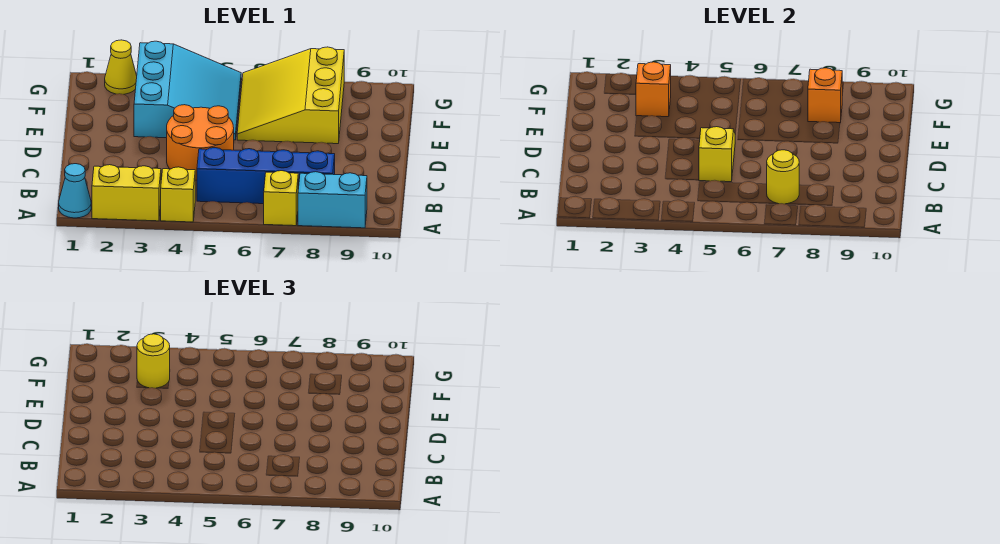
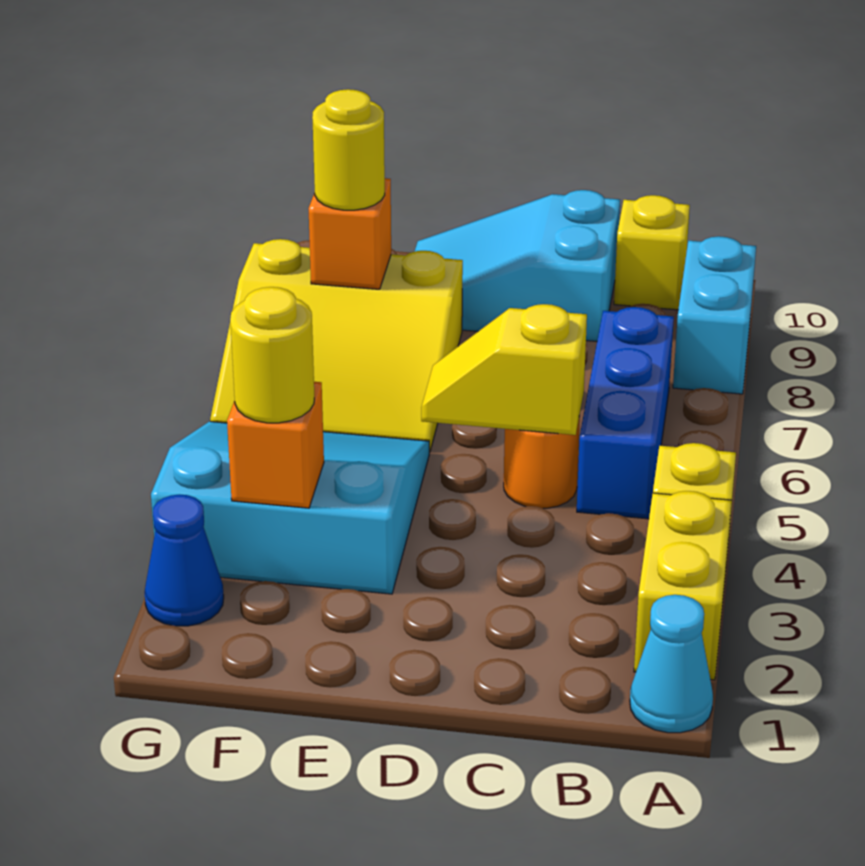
yellow brick A7 level 1 -> yellow brick B10 level 1
blue brick B5:B8 level 1 -> blue brick B5:B7 level 1
yellow round brick B7 level 2 -> yellow round brick F8 level 3
orange round brick C4:D5 level 1 -> orange round brick C5 level 1
none -> cyan slope C9:E10 level 1 top C
yellow cone G2 level 1 -> blue cone G2 level 1

